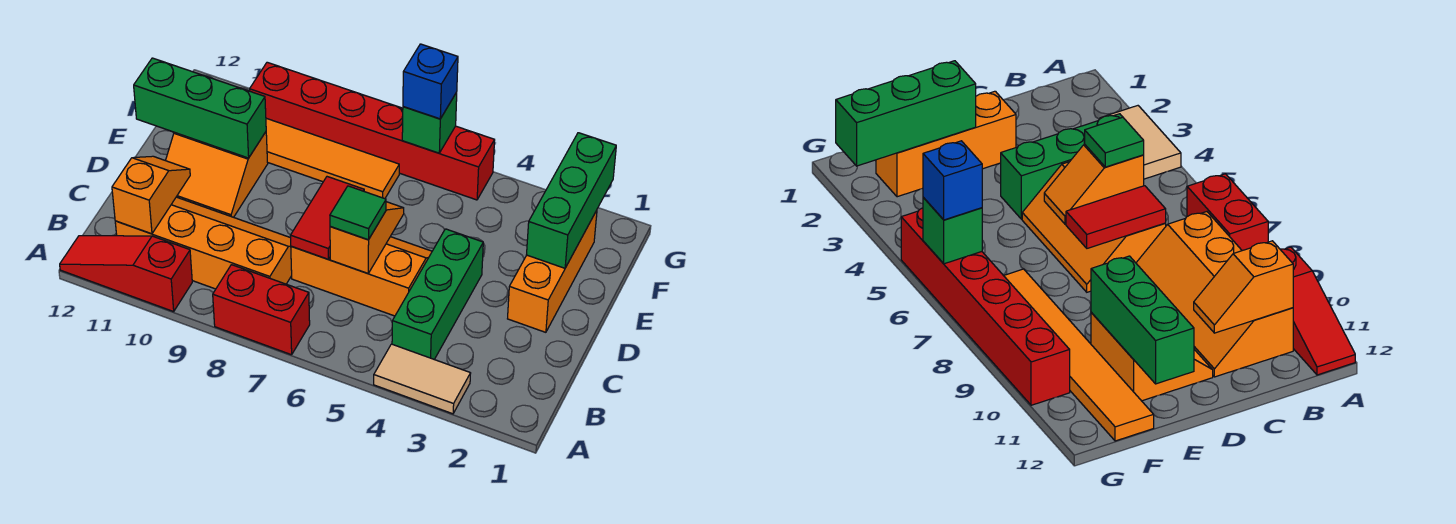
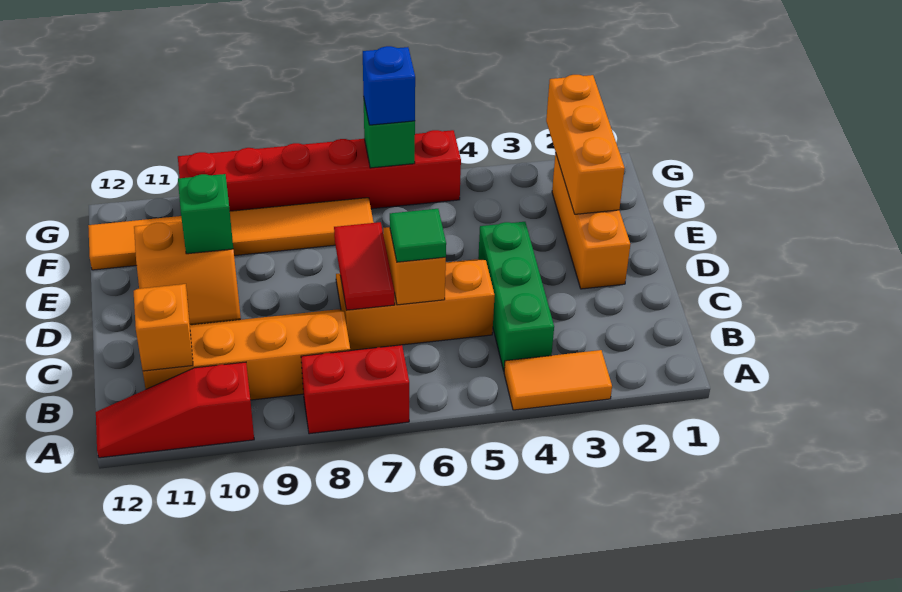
tan tile A3:A4 level 1 -> orange tile A3:A4 level 1
green brick E2:G2 level 2 -> orange brick E2:G2 level 2
green brick E10:E12 level 2 -> green brick E10 level 2

